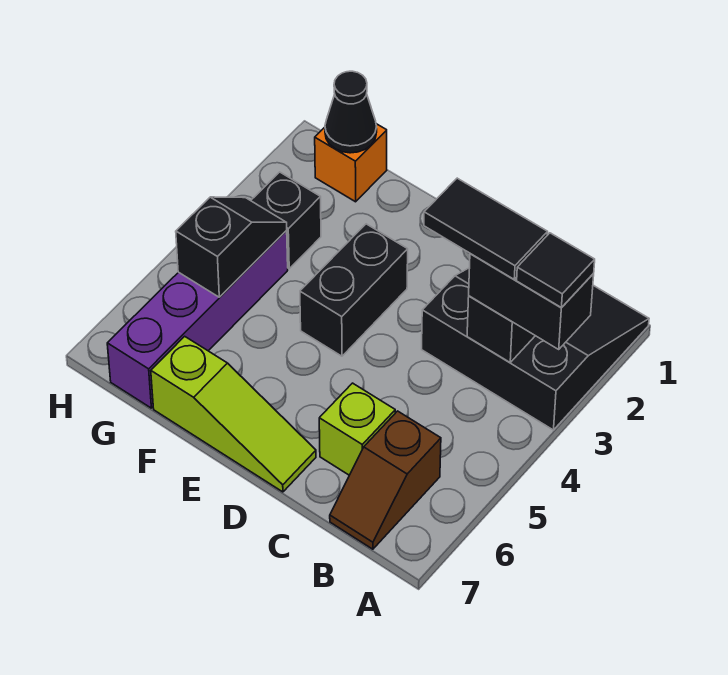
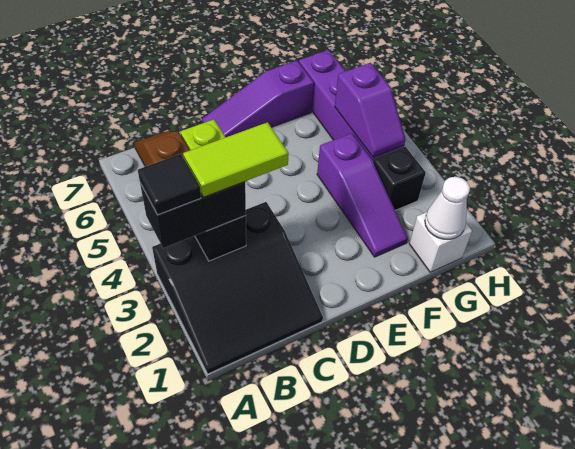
black tile B3:C3 level 4 -> lime tile B3:C3 level 4
lime slope D7:F7 level 1 top F -> purple slope D7:F7 level 1 top F
black brick E3:E4 level 1 -> none
none -> purple slope F2:F4 level 1 top 4
orange brick G1 level 1 -> white brick G1 level 1
black cone G1 level 2 -> white cone G1 level 2
black slope G4:G5 level 2 top 5 -> purple slope G4:G5 level 2 top 5

